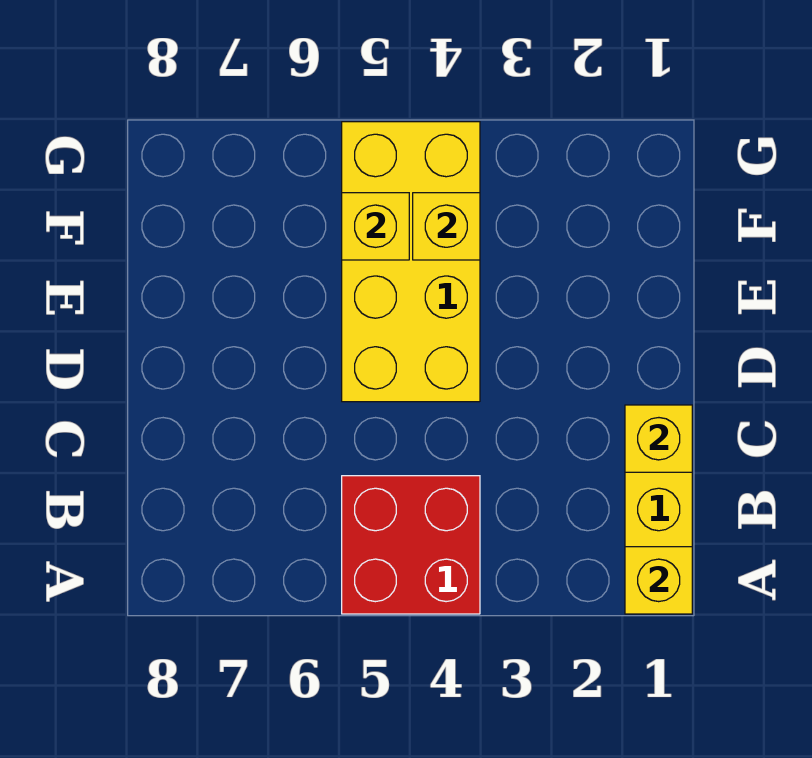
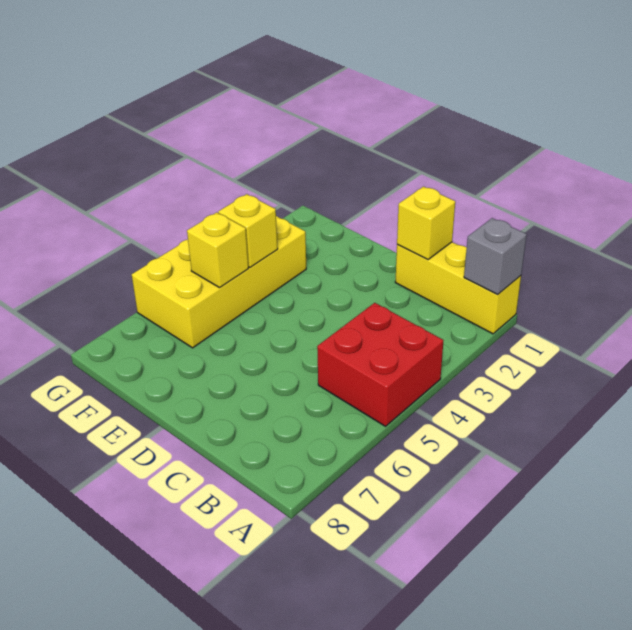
yellow brick A1 level 2 -> grey brick A1 level 2
yellow brick D4:G5 level 1 -> yellow brick F3:G6 level 1

